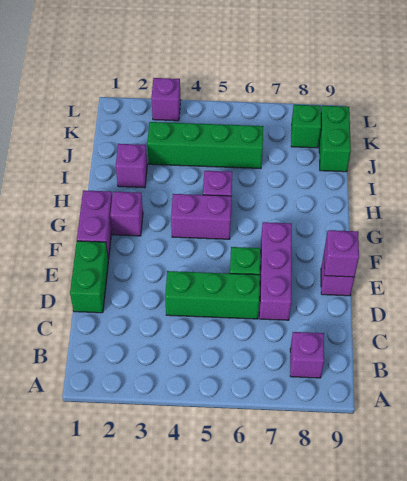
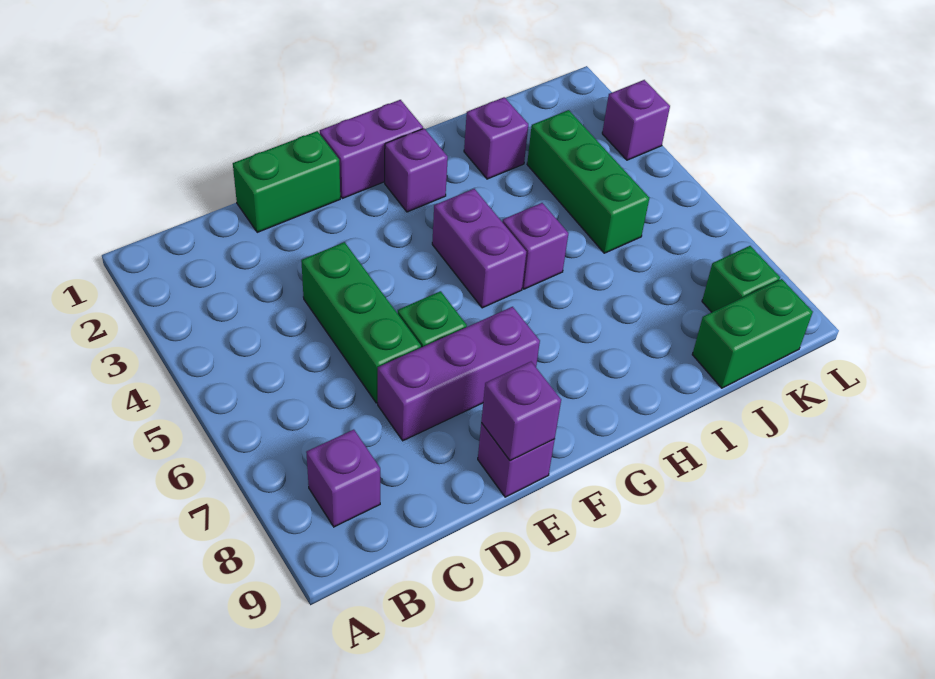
green brick J3:J6 level 1 -> green brick J3:J5 level 1

